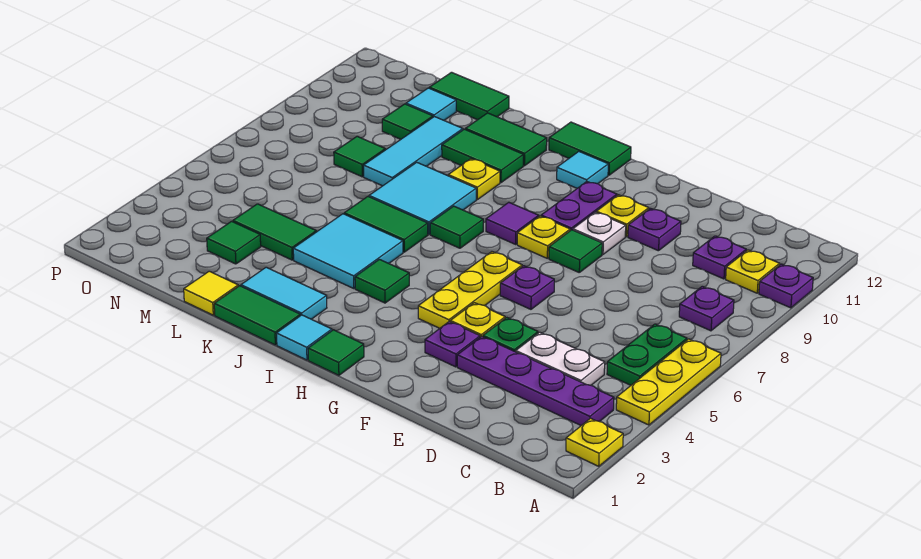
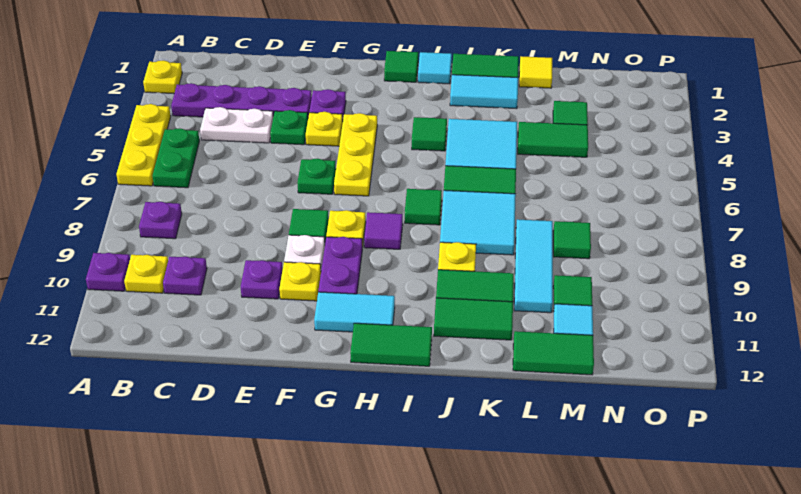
purple plate F6 level 1 -> green plate F6 level 1
cyan tile H11 level 1 -> cyan tile G11:H11 level 1

